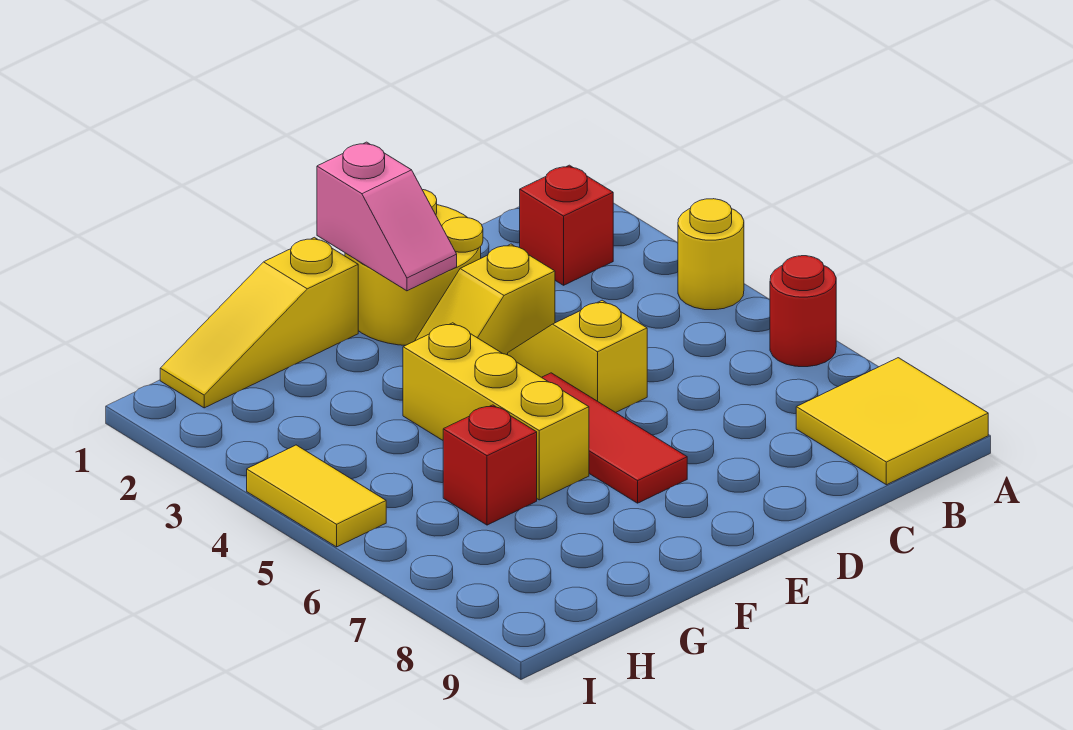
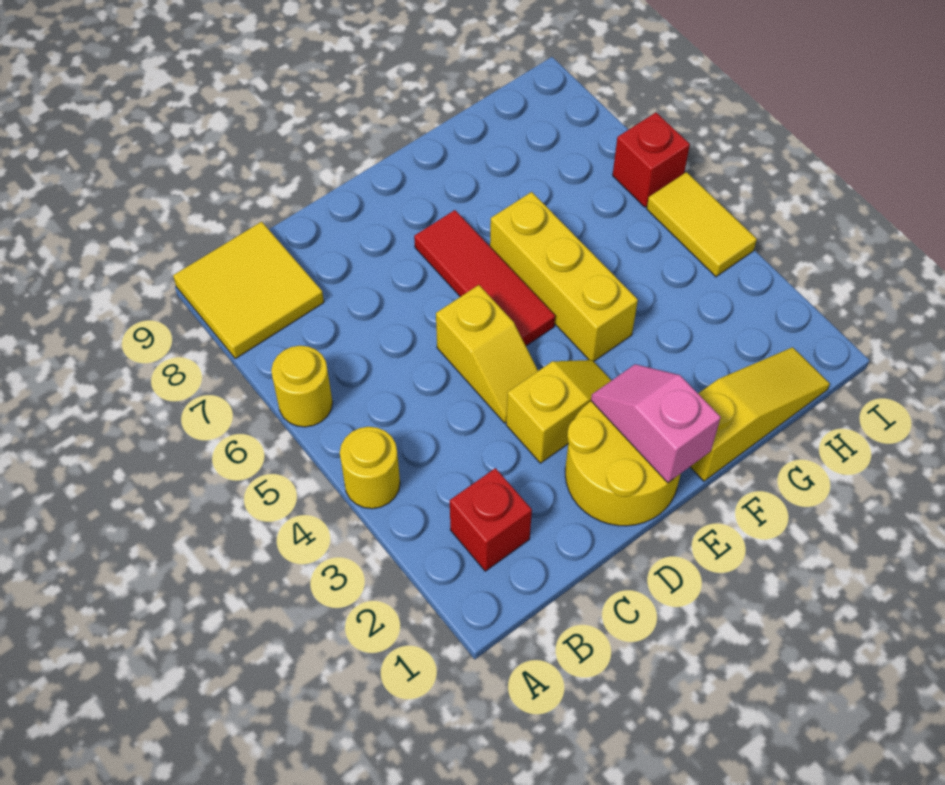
red round brick A6 level 1 -> yellow round brick A6 level 1
red brick G6 level 1 -> red brick I6 level 1

